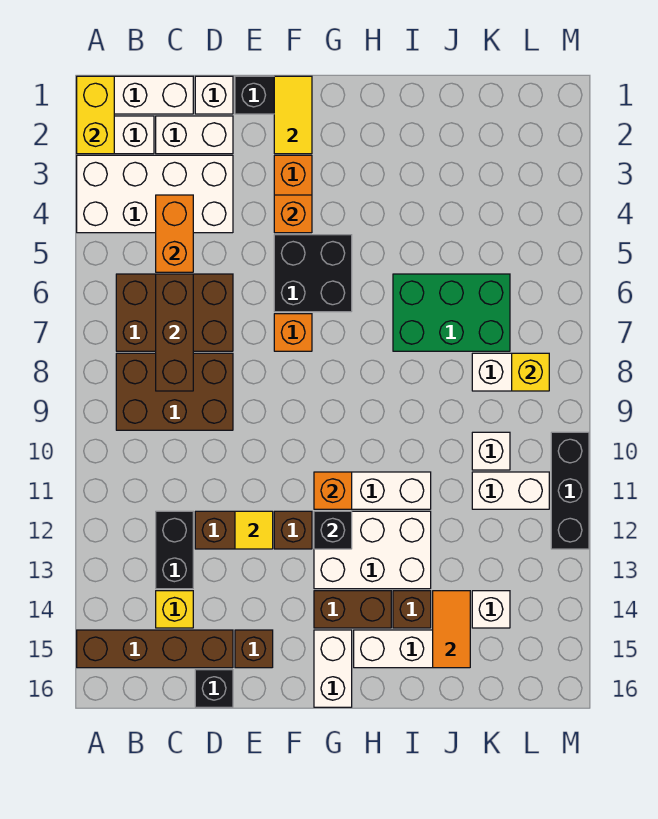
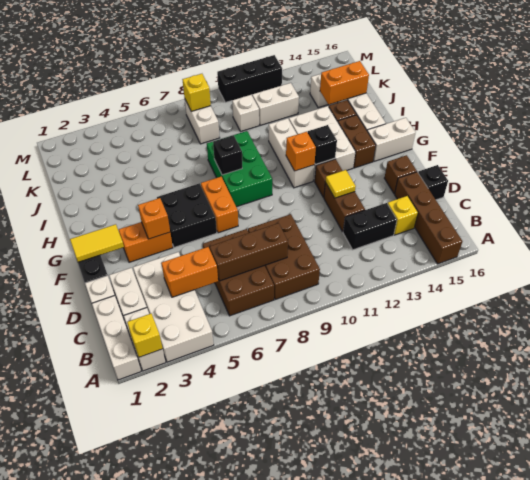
yellow brick A1:A2 level 2 -> yellow brick A2 level 2
orange brick F7 level 1 -> orange brick F7:G7 level 1
none -> black brick H8 level 2
green brick I6:K7 level 1 -> green brick G8:I9 level 1
orange tile J14:J15 level 2 -> orange brick J14:J15 level 2
white brick K11:L11 level 1 -> white brick K11:K12 level 1

